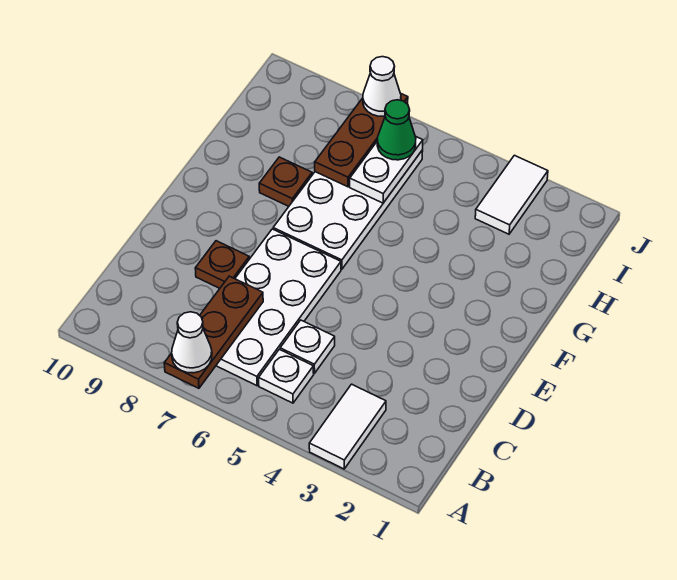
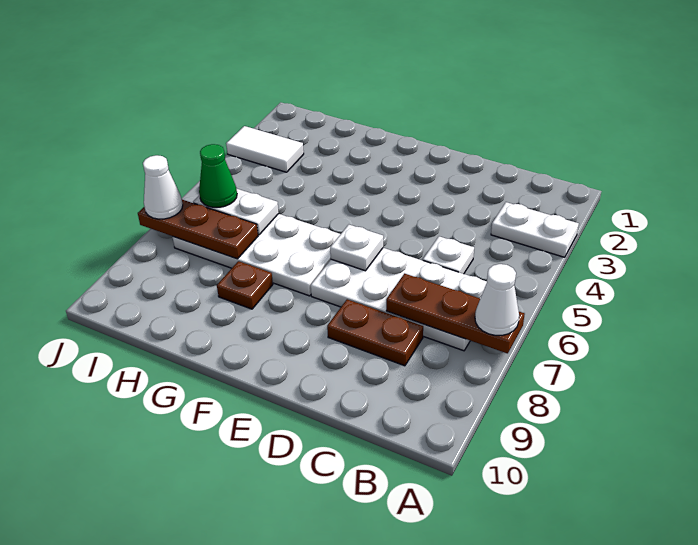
white tile A3:B3 level 1 -> white plate A3:B3 level 1
white plate B5 level 1 -> white plate E6 level 2
brown plate D8 level 1 -> brown plate C8:D8 level 1

